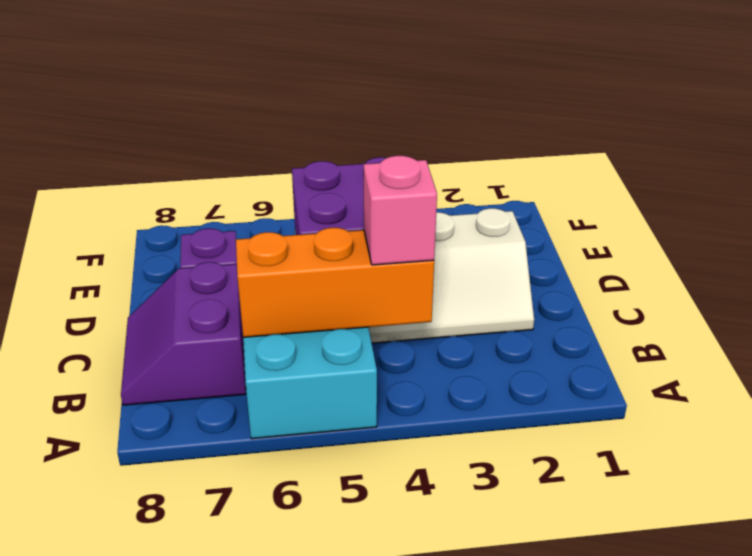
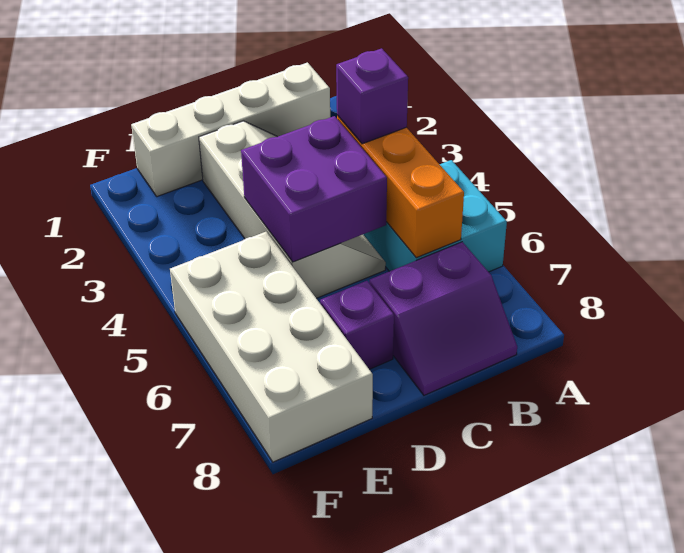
none -> white brick B1:E1 level 1
pink brick B4 level 3 -> purple brick B4 level 3
none -> white brick E5:F8 level 1

